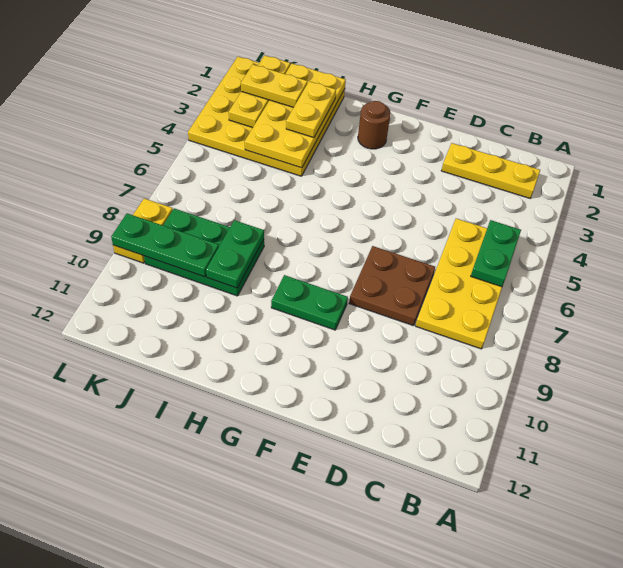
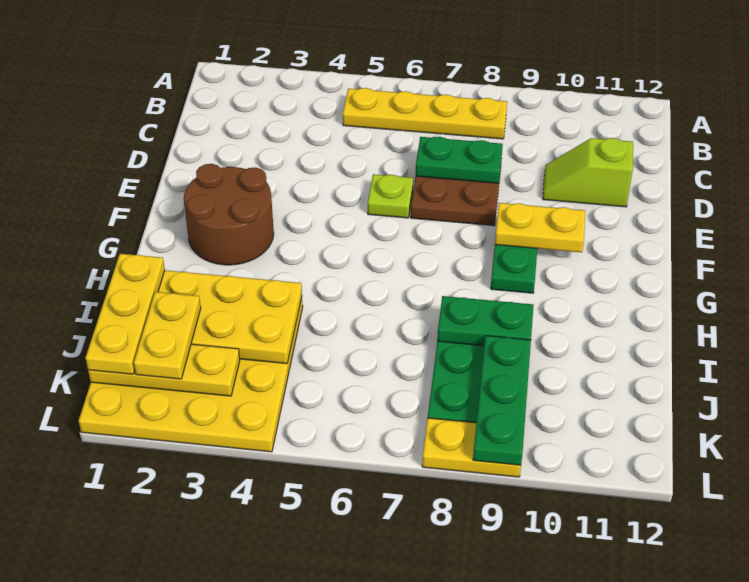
yellow plate B2:D2 level 1 -> yellow plate I1:K1 level 3
yellow plate B5:C8 level 1 -> yellow plate B5:B8 level 1
green plate B5:B6 level 2 -> green plate D7:D8 level 2
none -> lime slope D10:D11 level 1 top 11
none -> lime plate E6 level 1
brown round brick G2 level 1 -> brown round brick F2:G3 level 1
yellow plate I2:I3 level 3 -> yellow plate F9:F10 level 2

